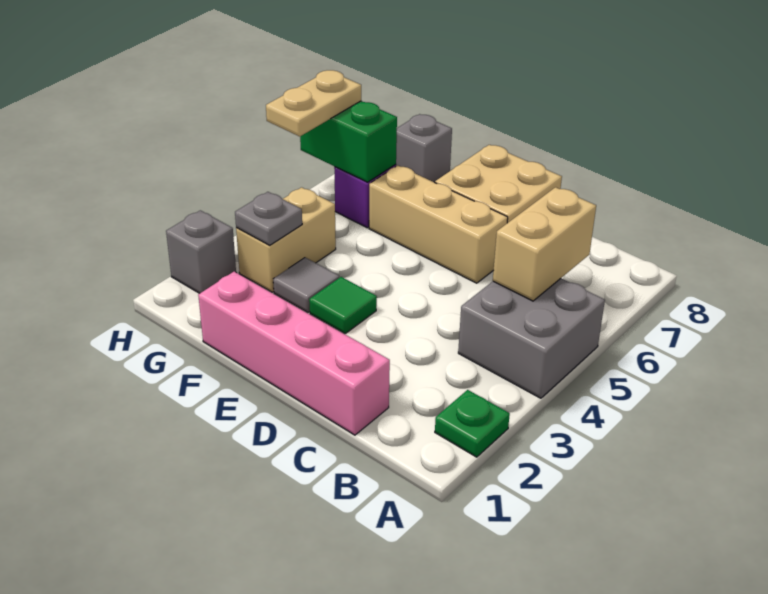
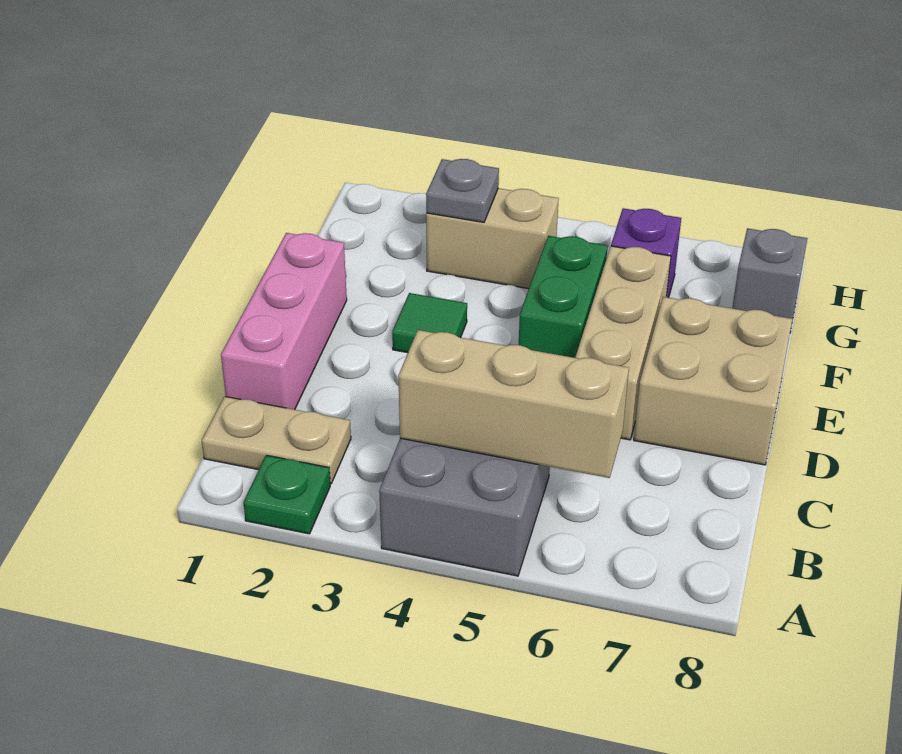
tan brick B5:B6 level 2 -> tan brick B4:B6 level 2
pink brick C1:F1 level 1 -> pink brick C1:E1 level 1
grey tile F3 level 1 -> none
green brick G6:H6 level 2 -> green brick E5:F5 level 1
grey brick H2 level 1 -> none
tan plate H5:H6 level 3 -> tan plate B1:B2 level 1

